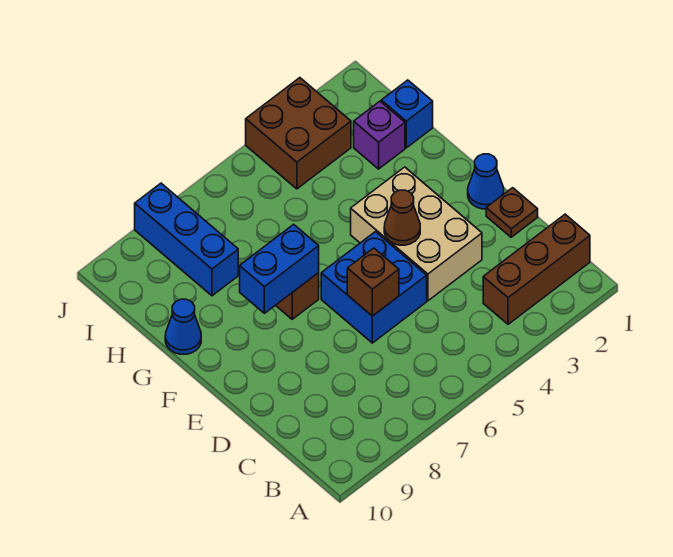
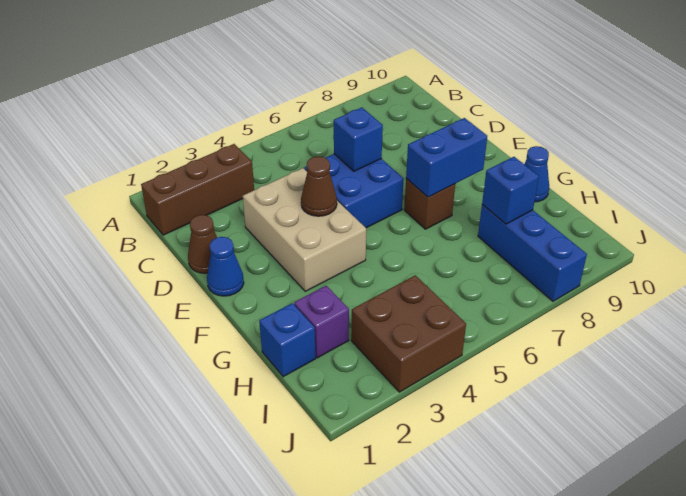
brown plate D1 level 1 -> brown cone D1 level 1
brown brick D6 level 2 -> blue brick D6 level 2
none -> blue brick H8 level 2

